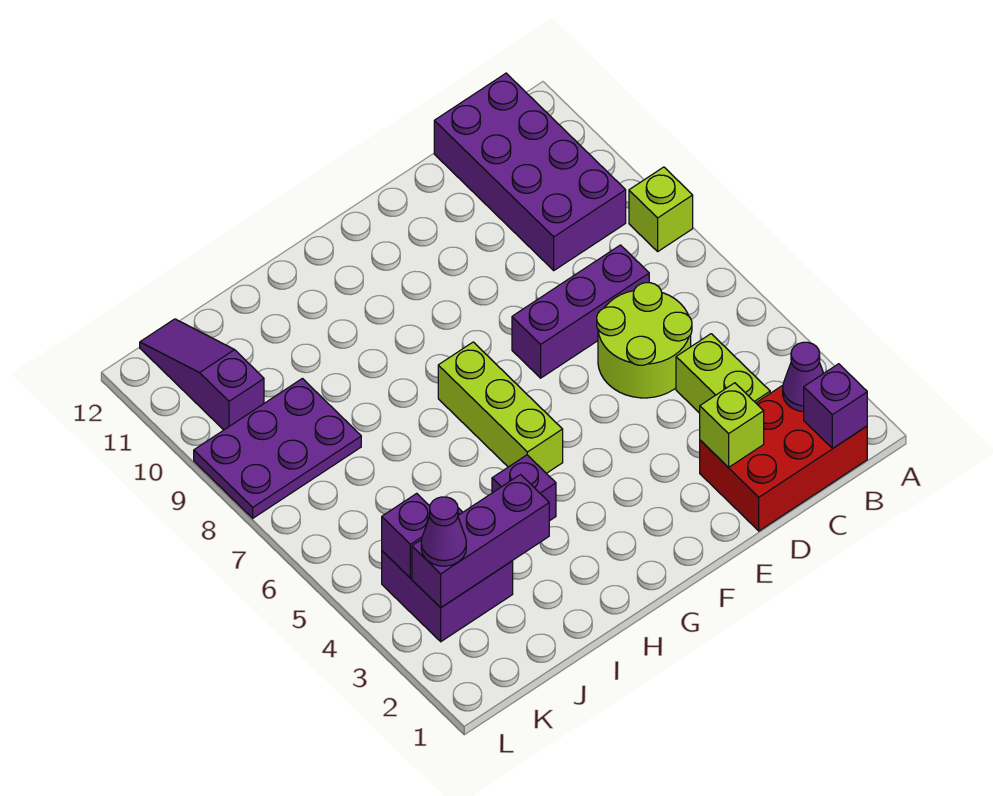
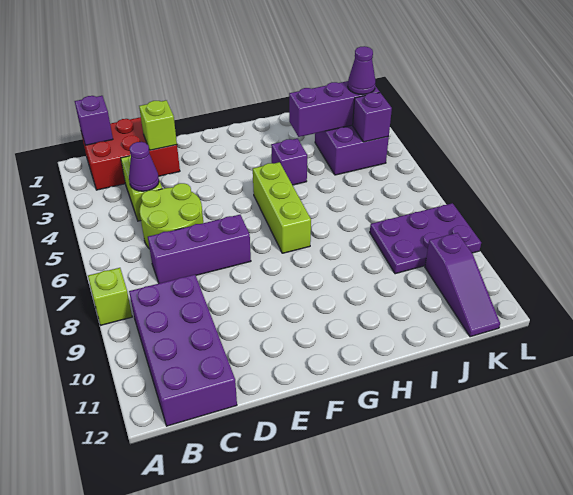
purple cone B2 level 2 -> purple cone C4 level 2

